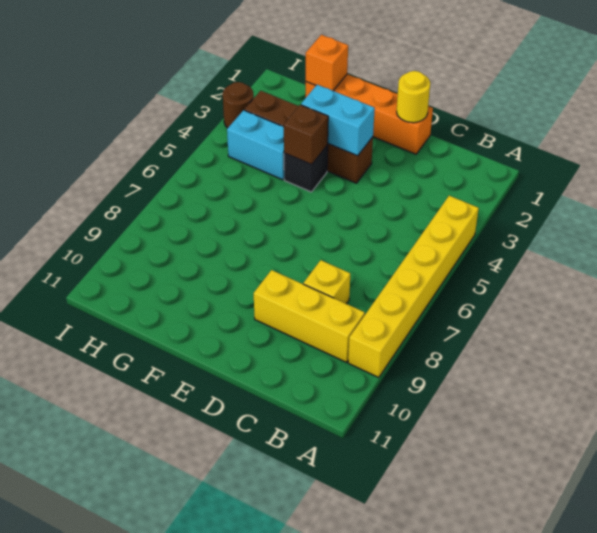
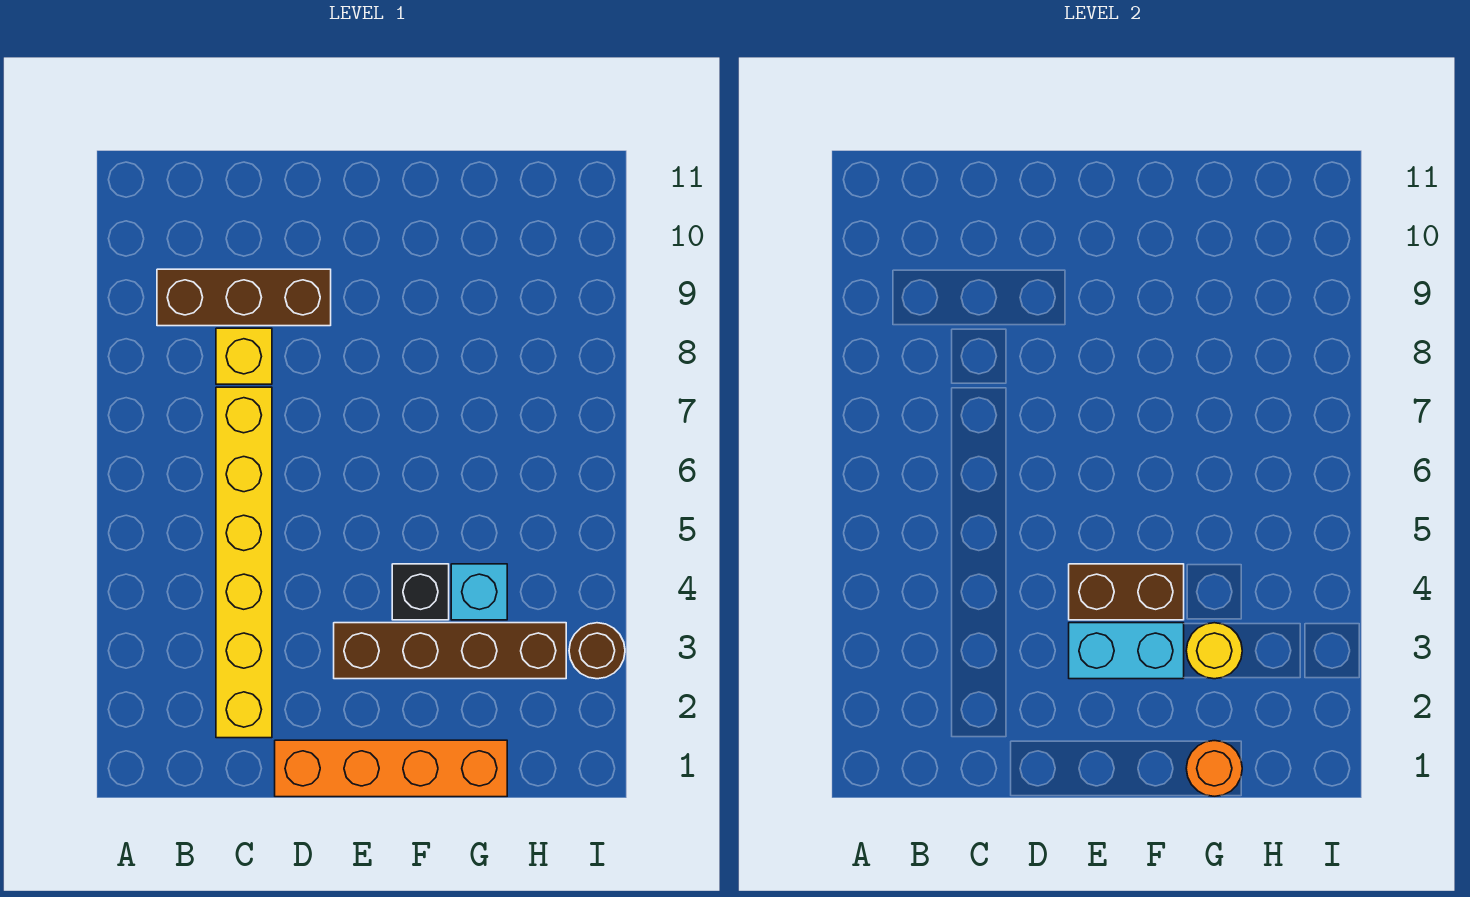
yellow brick A4:A9 level 1 -> yellow brick C2:C7 level 1
yellow brick B9:D9 level 1 -> brown brick B9:D9 level 1
yellow round brick D1 level 2 -> yellow round brick G3 level 2
brown brick F4 level 2 -> brown brick E4:F4 level 2
orange brick G1 level 2 -> orange round brick G1 level 2
cyan brick G4:H4 level 1 -> cyan brick G4 level 1

